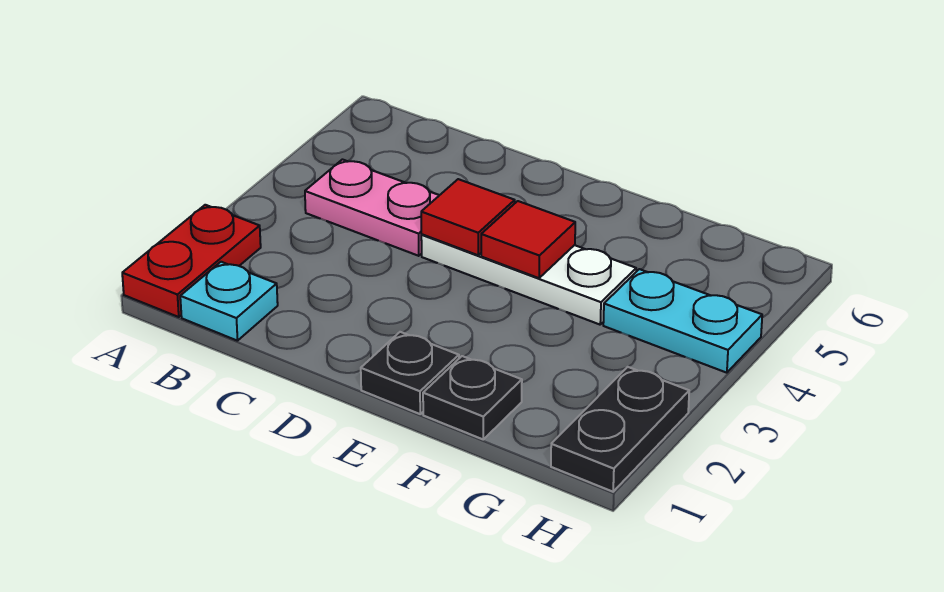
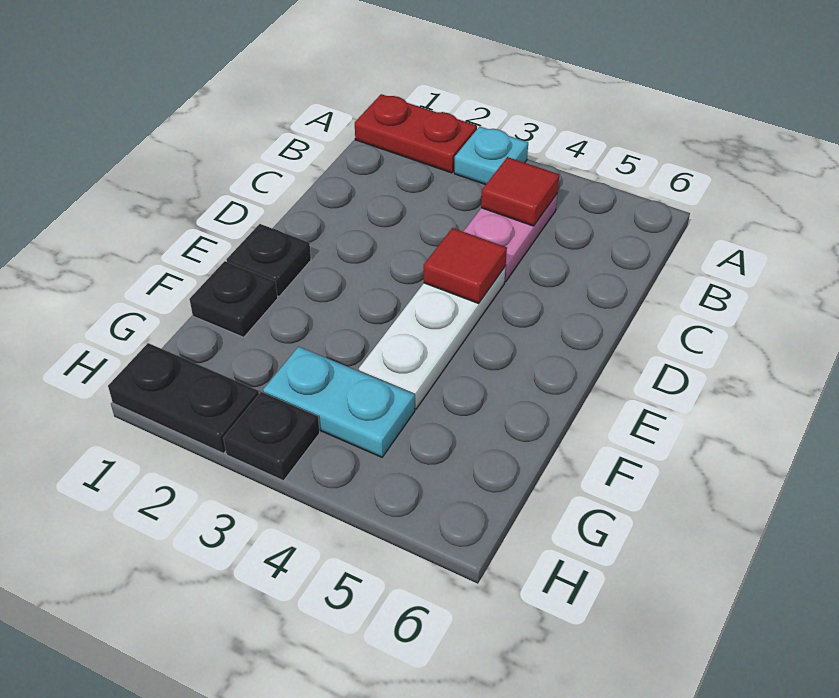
cyan plate B1 level 1 -> cyan plate A3 level 1
red tile E4 level 2 -> red tile B4 level 2
cyan plate G4:H4 level 1 -> cyan plate G3:G4 level 1
none -> black plate H3 level 1

